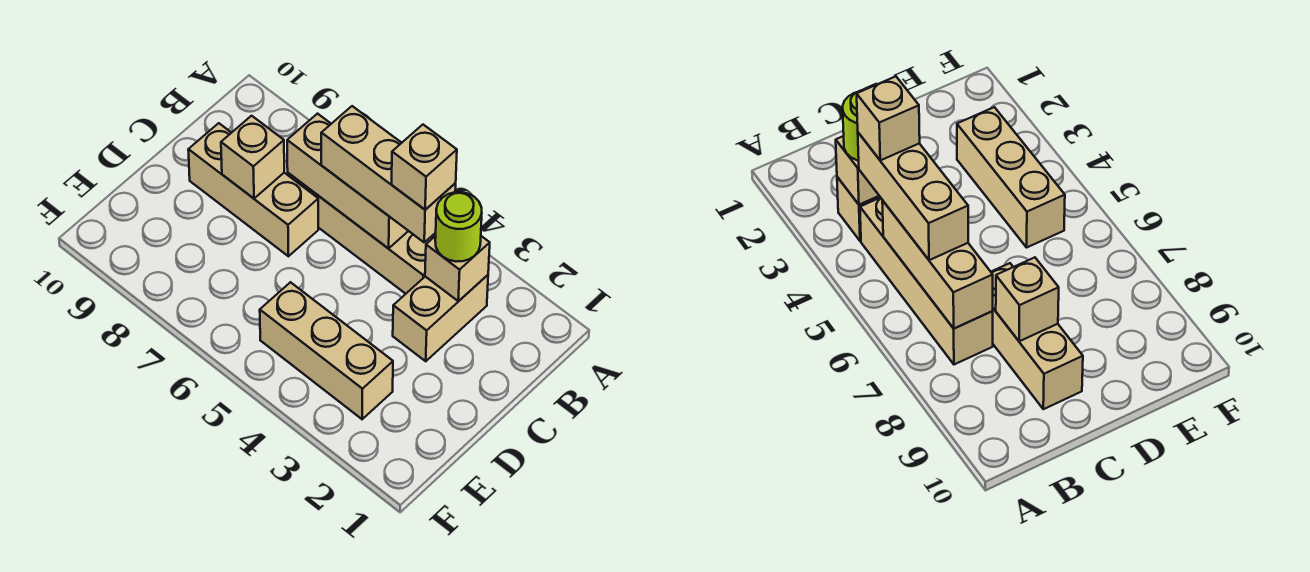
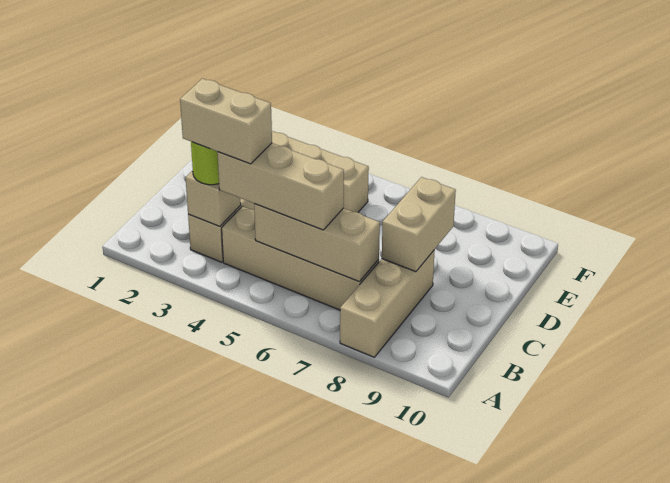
tan brick B4 level 4 -> tan brick B3:B4 level 4
tan brick C7:C9 level 1 -> tan brick A8:C8 level 1
tan brick C8 level 2 -> tan brick C8:D8 level 2

